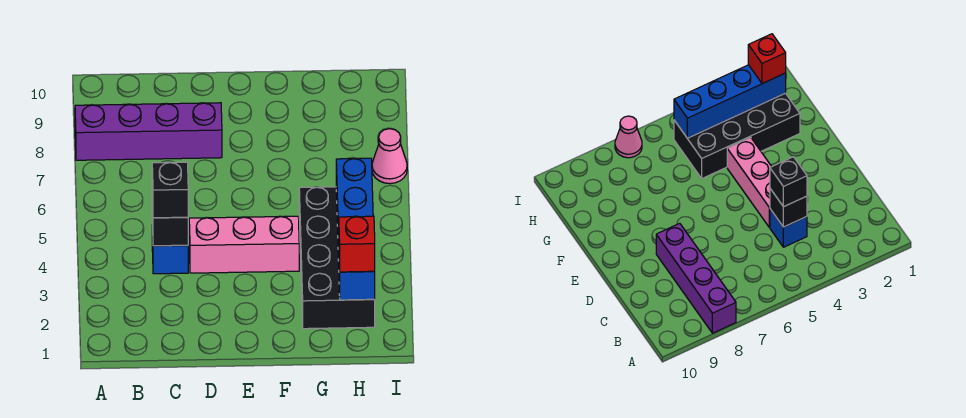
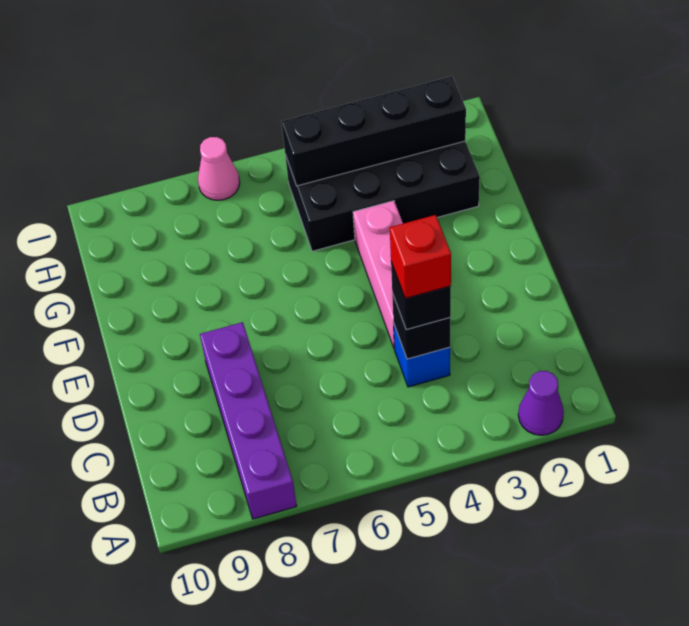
none -> purple cone A2 level 1
blue brick H2:H5 level 2 -> black brick H2:H5 level 2
red brick H2 level 3 -> red brick C4 level 4

